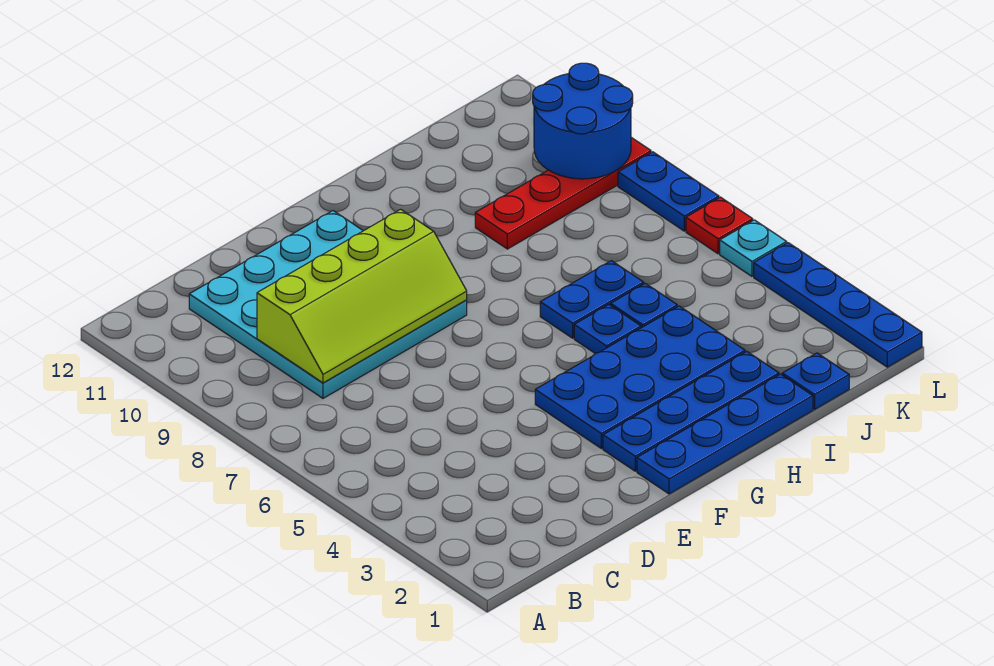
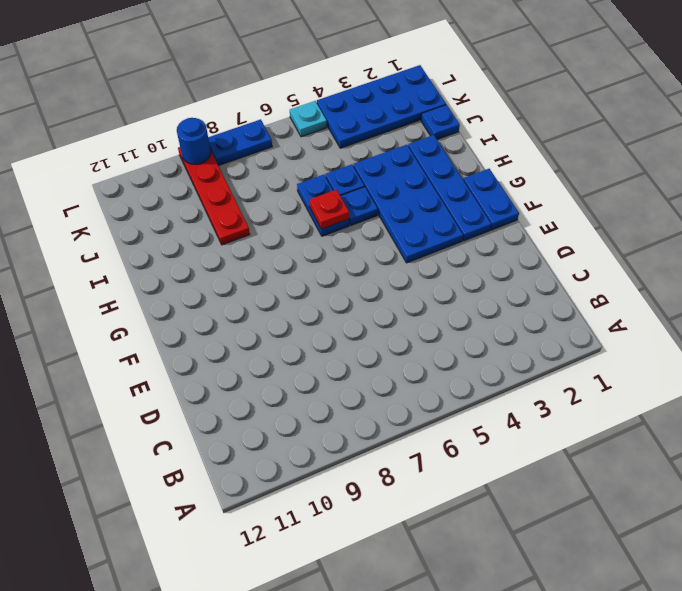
cyan plate C8:F11 level 1 -> none
lime slope C8:F9 level 2 top 9 -> none
blue plate F1:I1 level 1 -> blue plate F1:G1 level 1
blue round brick K9:L10 level 2 -> blue round brick L9 level 2
blue plate L1:L4 level 1 -> blue plate K1:L4 level 1
red plate L6 level 1 -> red plate H6 level 2

